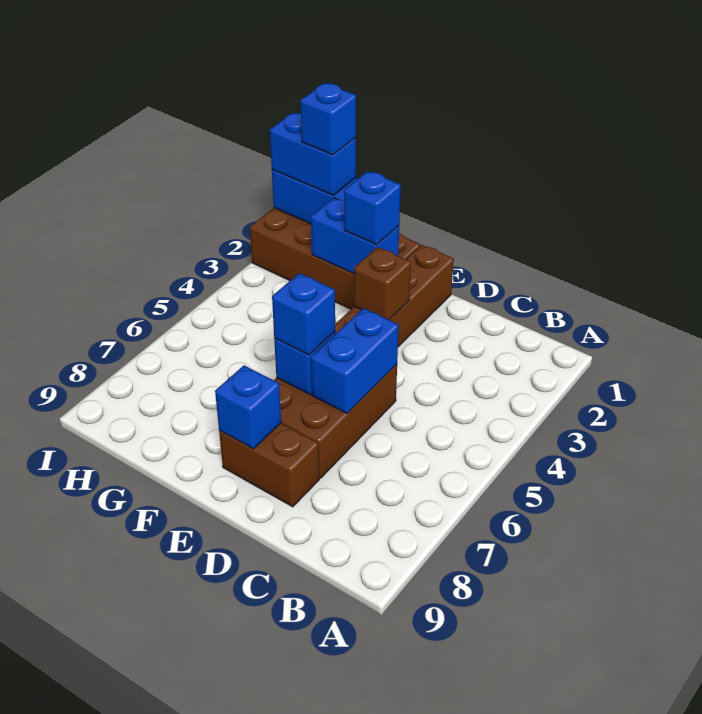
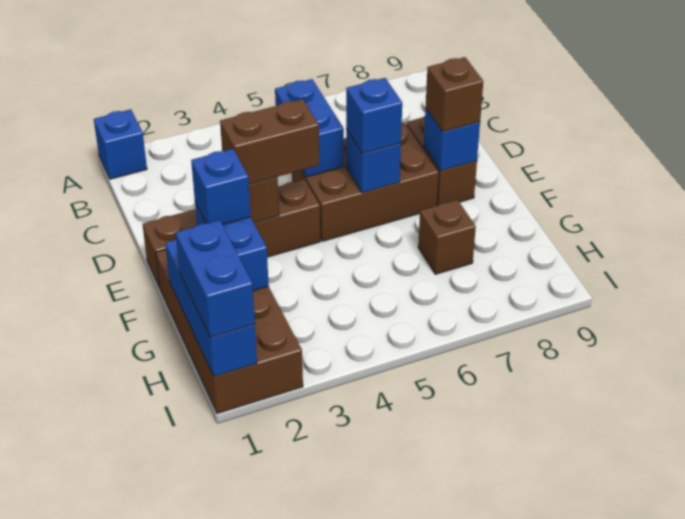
blue brick D5:D6 level 2 -> blue brick C5:D5 level 2
none -> brown brick E3:E4 level 3
none -> brown brick E8 level 3
none -> brown brick G7 level 1
blue brick H1 level 4 -> blue brick A1 level 1

